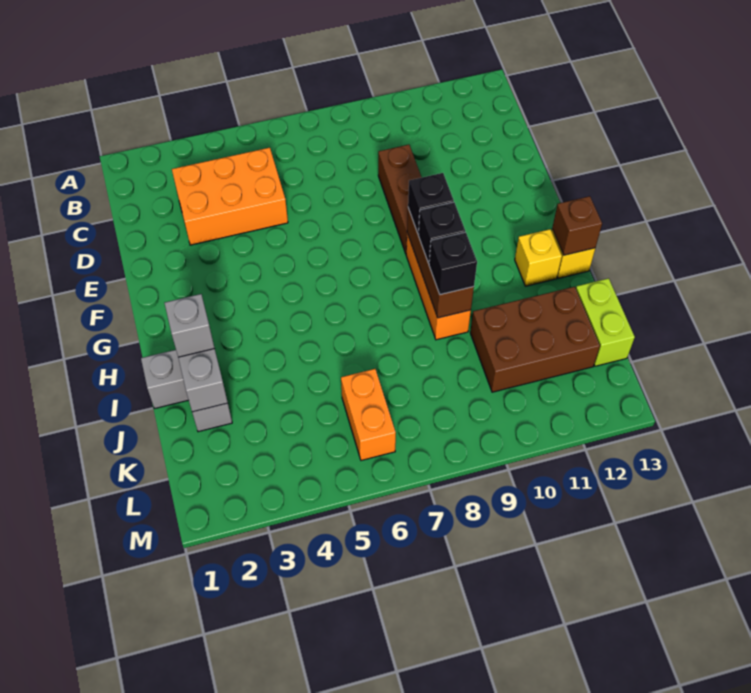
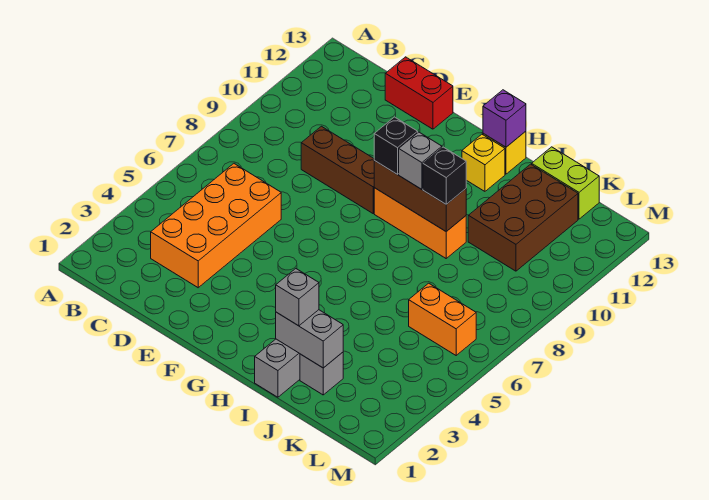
orange brick C3:D5 level 1 -> orange brick C3:D6 level 1
none -> red brick D13:E13 level 1
black brick H9 level 3 -> grey brick H9 level 3
brown brick H13 level 2 -> purple brick H13 level 2

